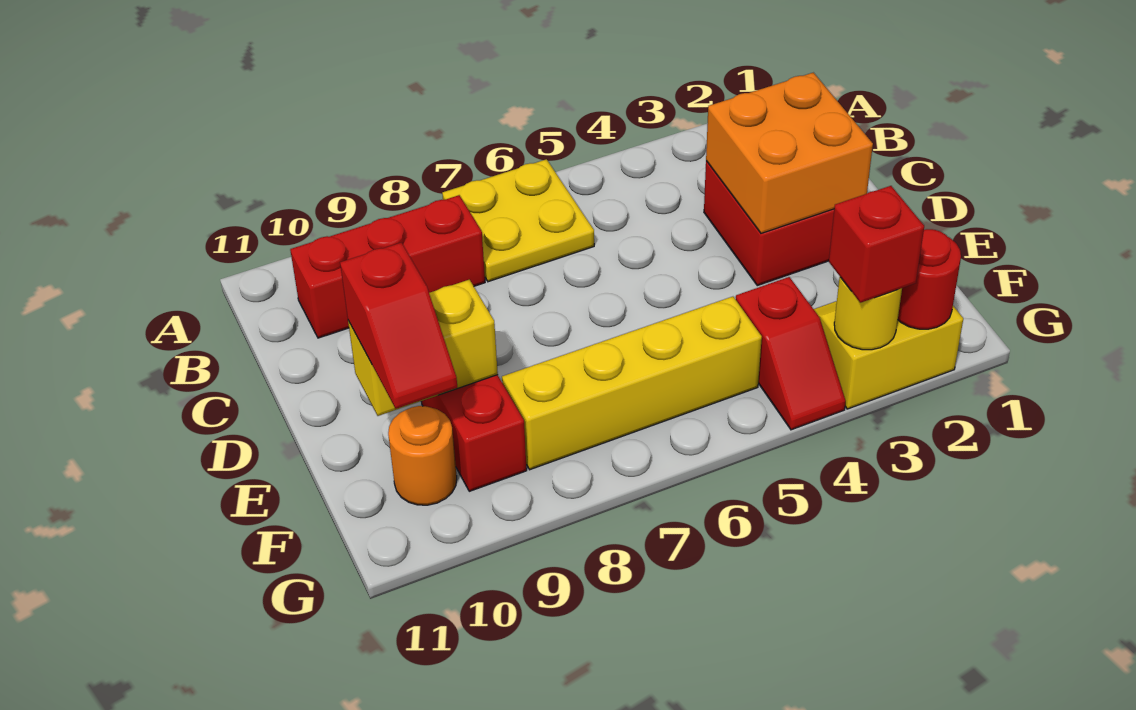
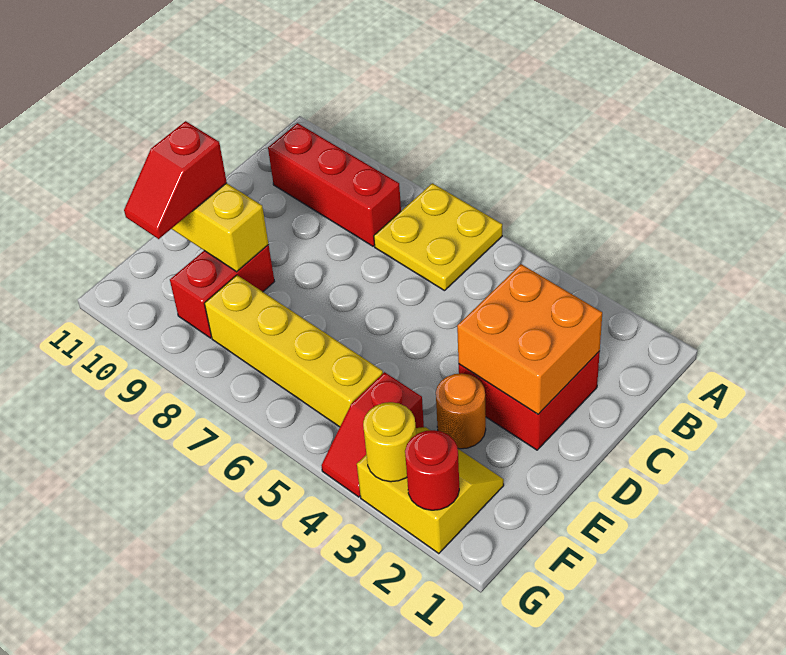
orange round brick F10 level 1 -> orange round brick E3 level 1
red brick G3 level 3 -> none

